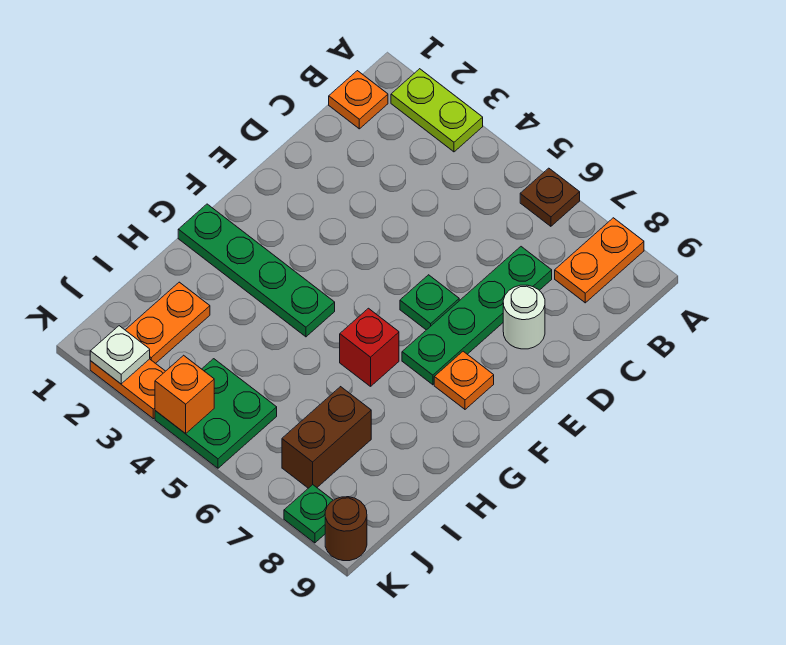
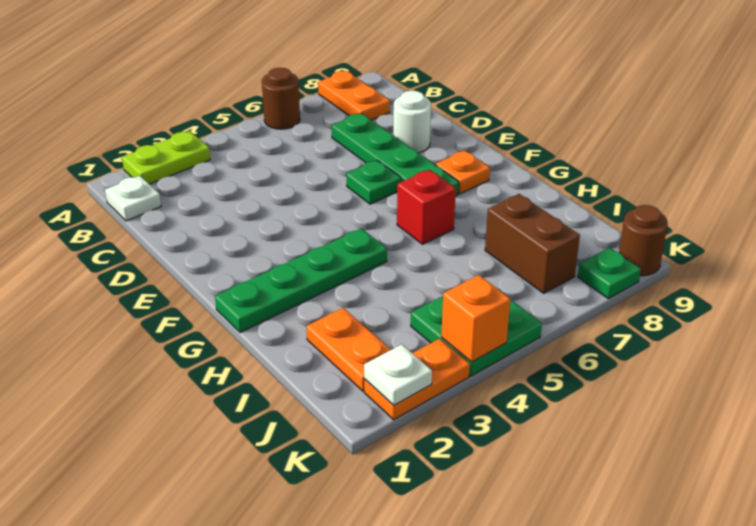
brown plate A6 level 1 -> brown round brick A6 level 1
orange plate B1 level 1 -> white plate B1 level 1

